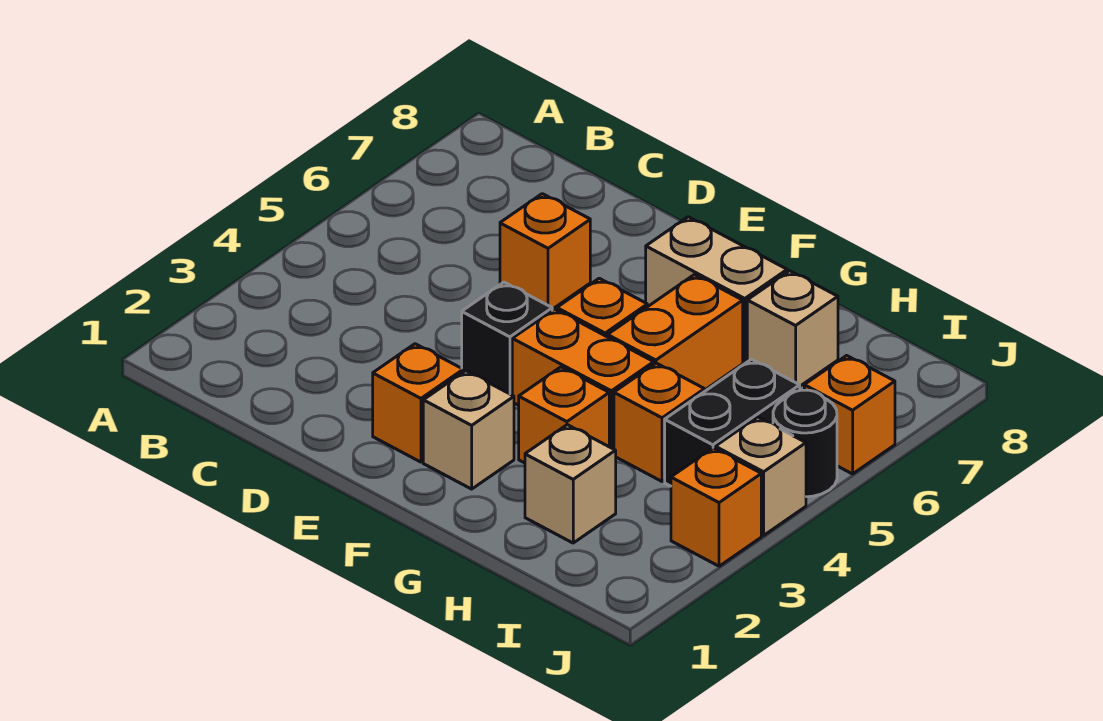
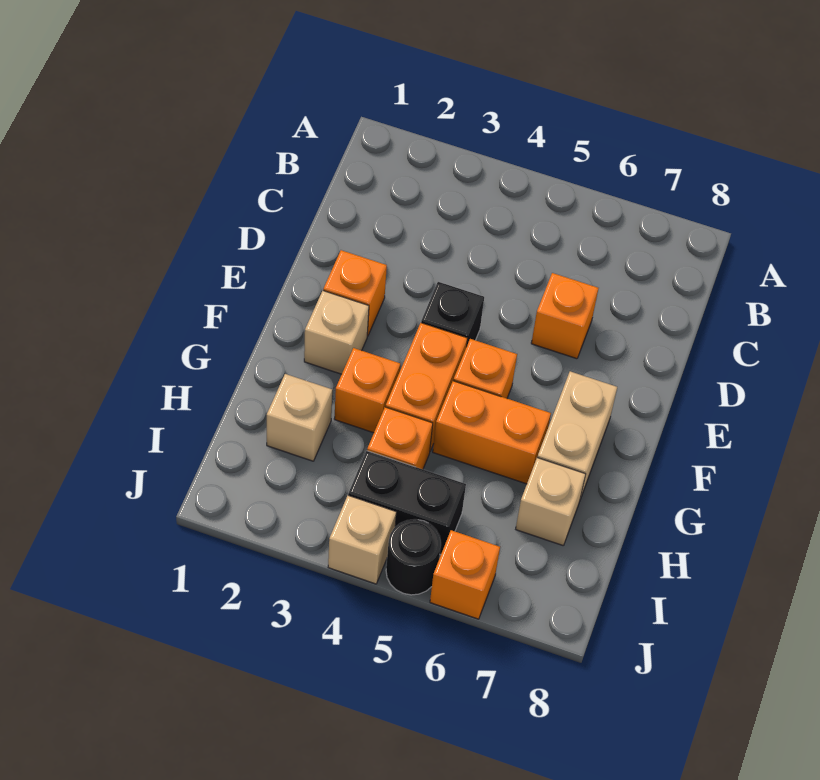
orange brick J3 level 1 -> none

